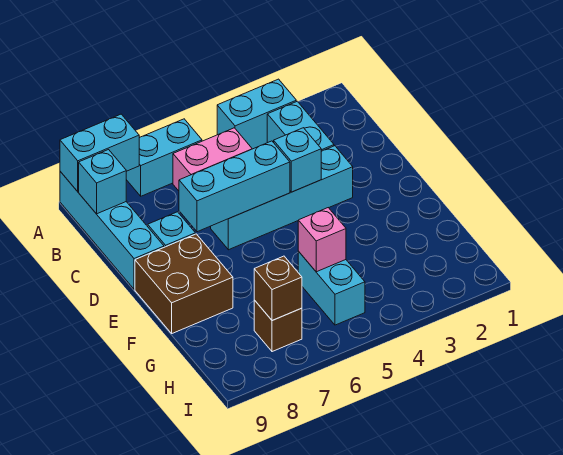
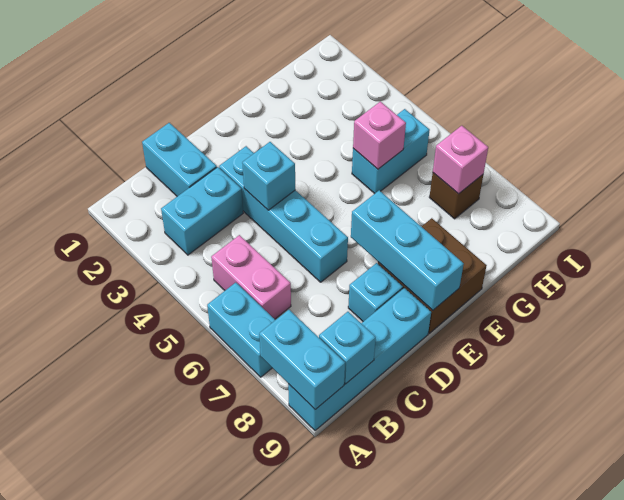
cyan brick A3:A4 level 1 -> cyan brick C1:C2 level 1
cyan brick D5:D7 level 2 -> cyan brick E7:E9 level 2
brown brick H7 level 2 -> pink brick H7 level 2

